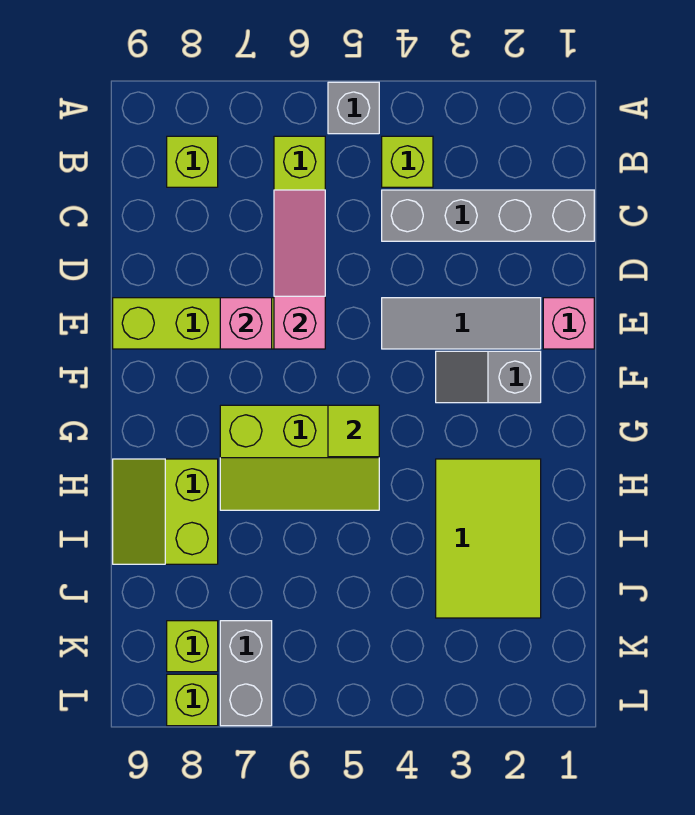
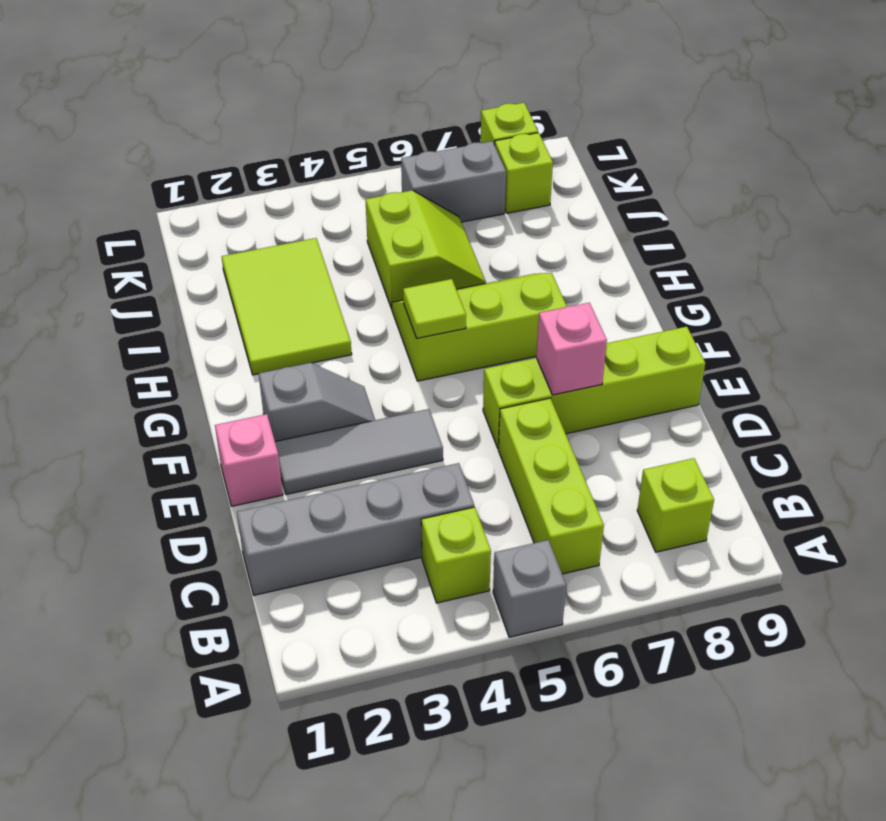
pink slope C6:E6 level 2 top E -> none
lime slope H8:I9 level 1 top 8 -> lime slope I5:J6 level 1 top 5
grey brick K7:L7 level 1 -> grey brick K6:K7 level 1

